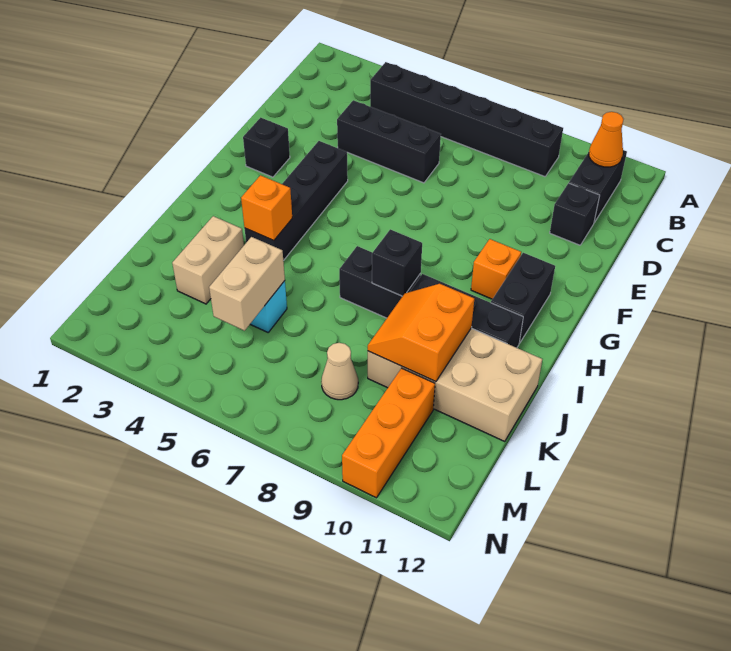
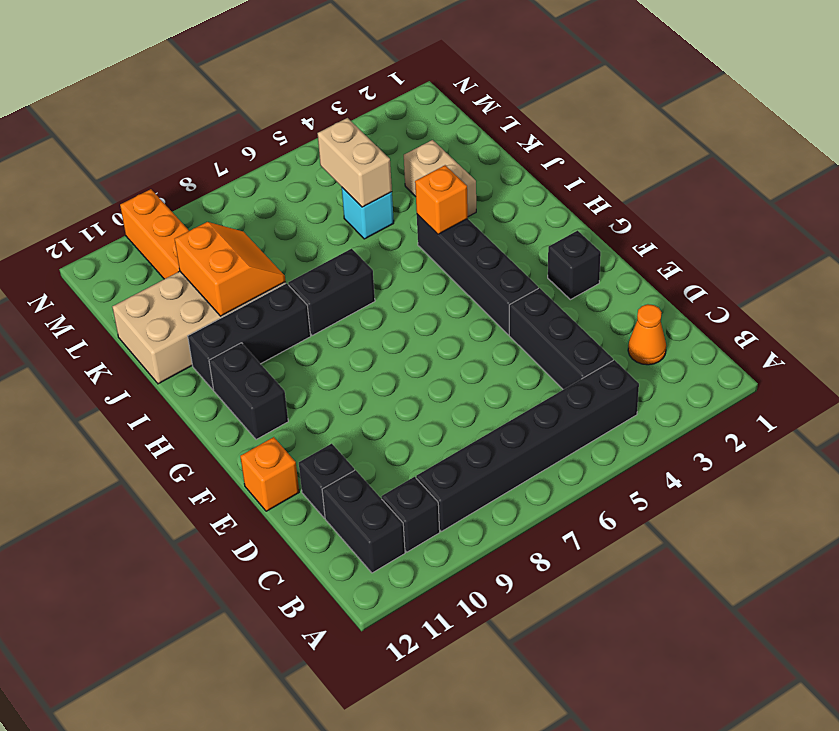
orange cone B11 level 2 -> orange cone C2 level 1
black brick D4:D6 level 1 -> black brick C4:E4 level 1
orange brick G10 level 1 -> orange brick E12 level 1
black brick I8 level 2 -> black brick B10 level 1
tan cone L8 level 1 -> none

